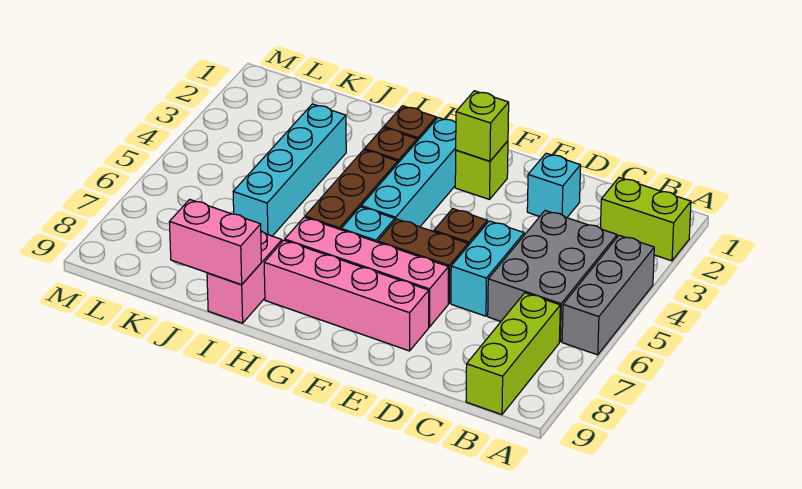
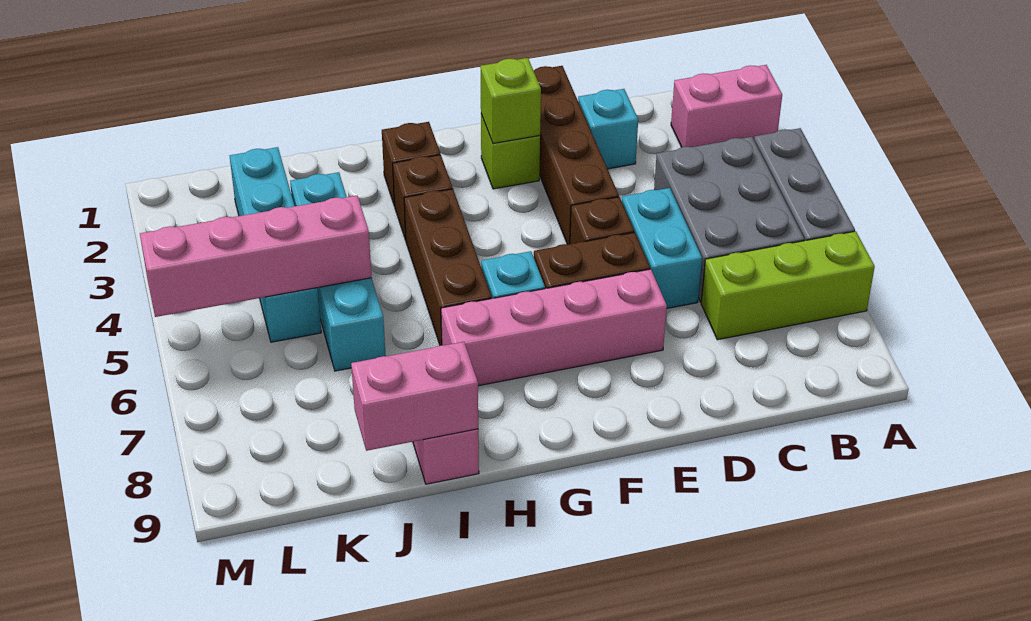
lime brick A2:B2 level 1 -> pink brick A2:B2 level 1
lime brick B7:B9 level 1 -> lime brick A7:C7 level 1
none -> brown brick E1:E4 level 1
pink brick E8:H8 level 1 -> pink brick J5:M5 level 2
cyan brick G2:G5 level 1 -> cyan brick K2:K5 level 1

